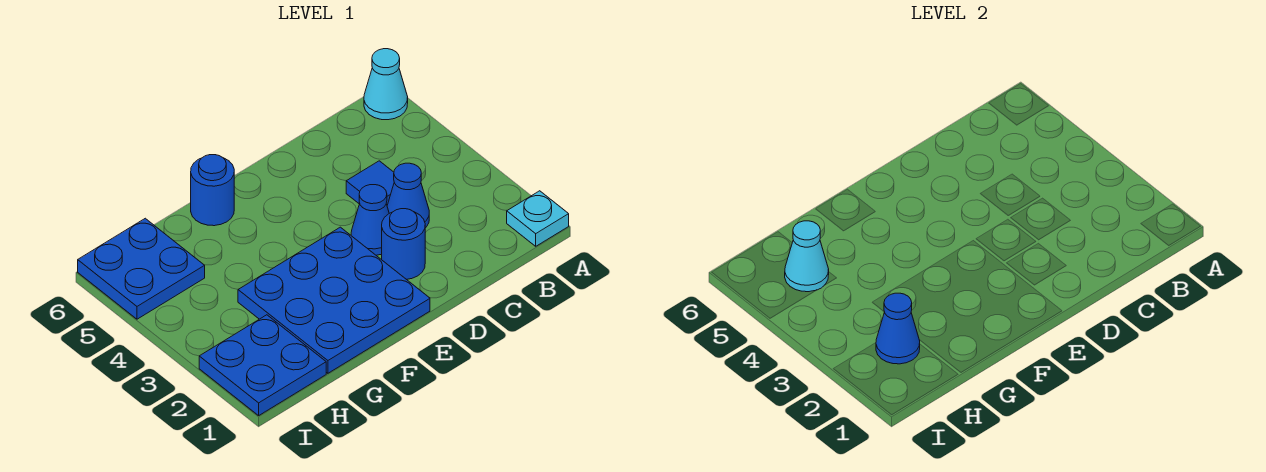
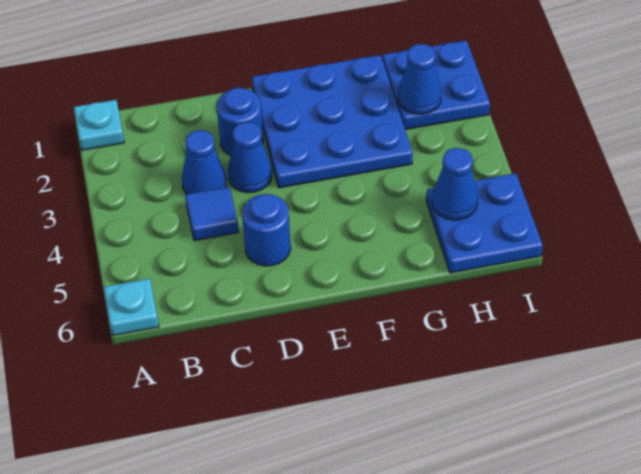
cyan cone A6 level 1 -> cyan plate A6 level 1
blue round brick F6 level 1 -> blue round brick D5 level 1
cyan cone H5 level 2 -> blue cone H5 level 2

